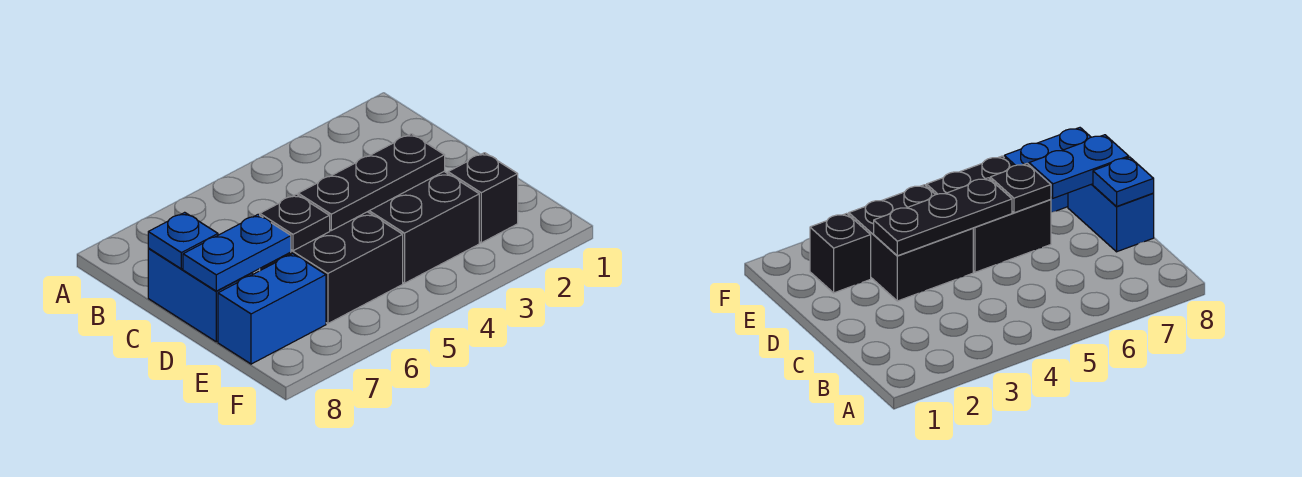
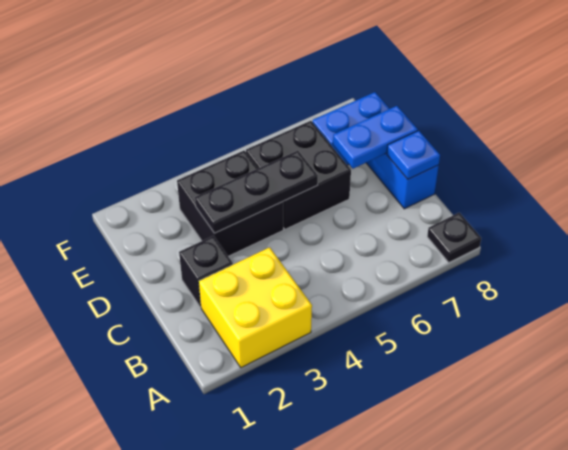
none -> yellow brick A2:B3 level 1
black plate D6 level 2 -> black plate A8 level 1
black brick E2 level 1 -> black brick C2 level 1

